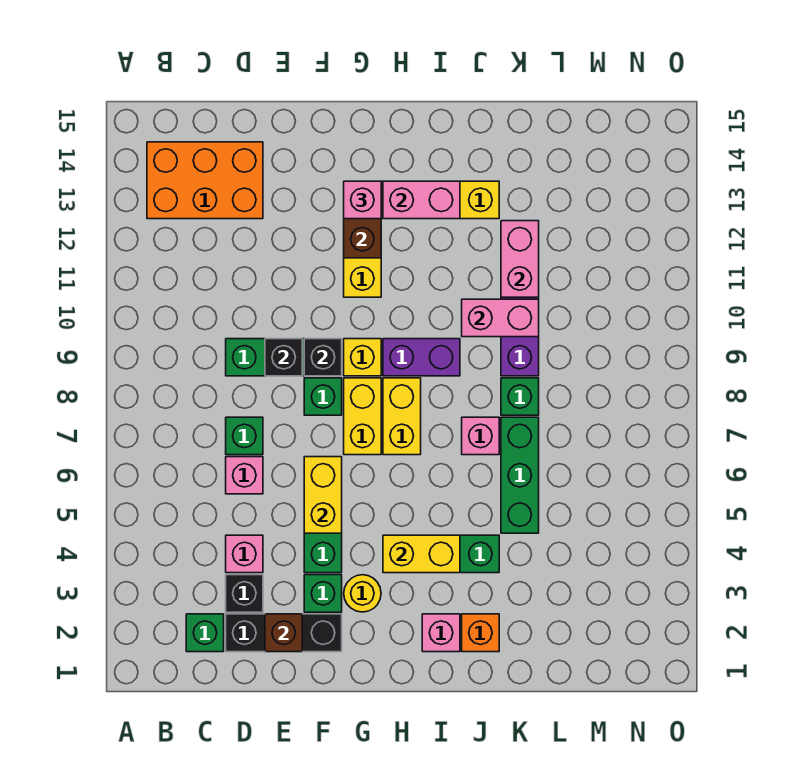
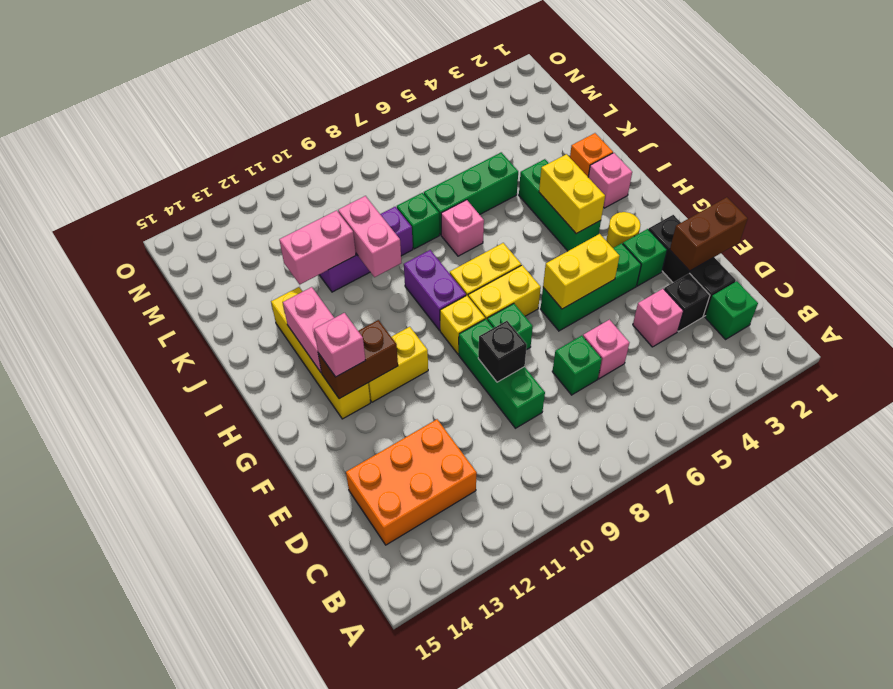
orange brick B13:D14 level 1 -> orange brick C12:D14 level 1
brown brick E2 level 2 -> brown brick E1:E2 level 2
black brick F9 level 2 -> none

